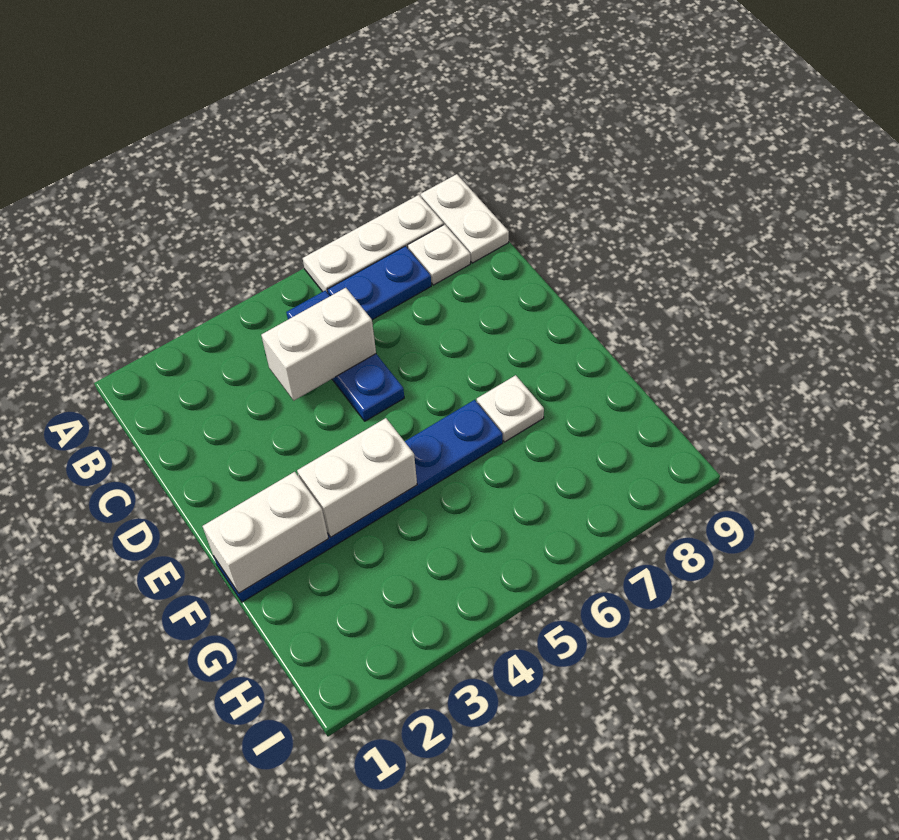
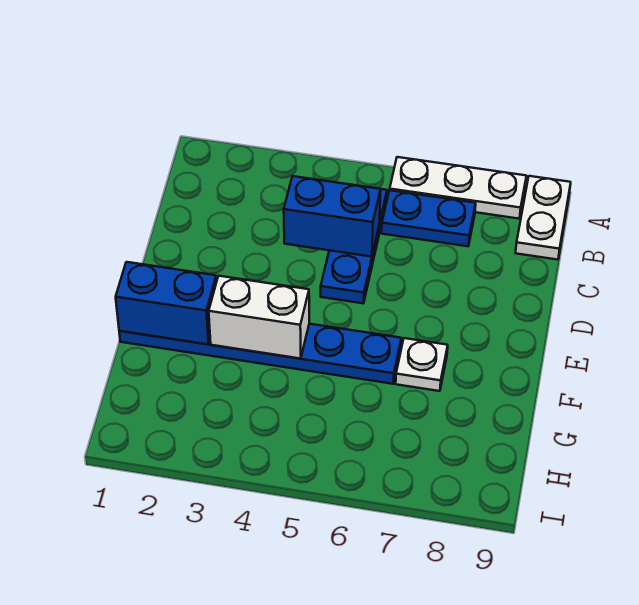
white plate B8 level 1 -> none
white brick C4:C5 level 2 -> blue brick C4:C5 level 2
white brick F1:F2 level 2 -> blue brick F1:F2 level 2

